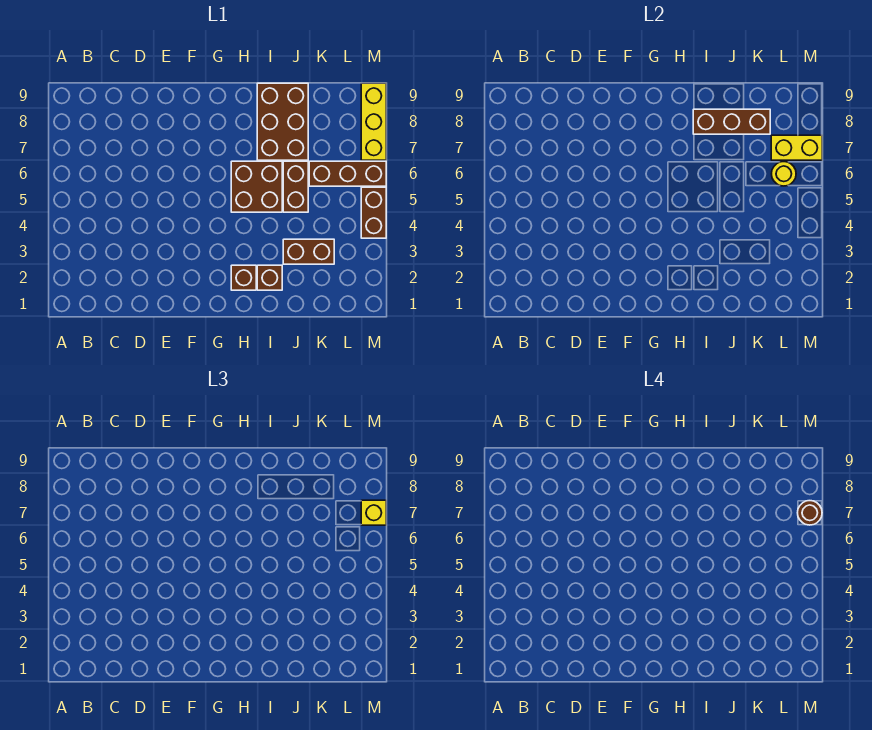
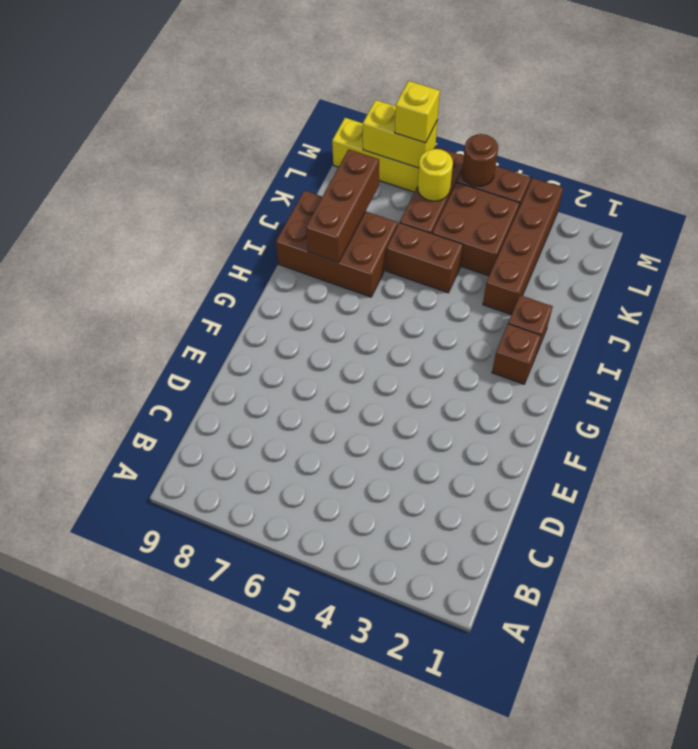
brown brick H5:I6 level 1 -> brown brick K4:L5 level 1
brown brick J3:K3 level 1 -> brown brick J3:M3 level 1
yellow brick L7:M7 level 2 -> yellow brick M7:M8 level 2
brown round brick M7 level 4 -> brown round brick M5 level 2

